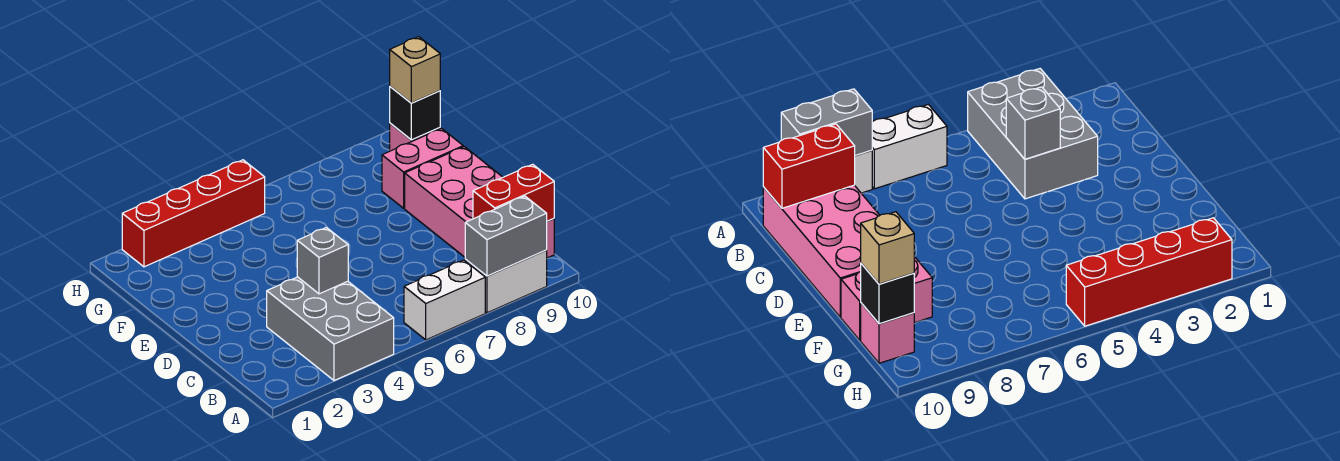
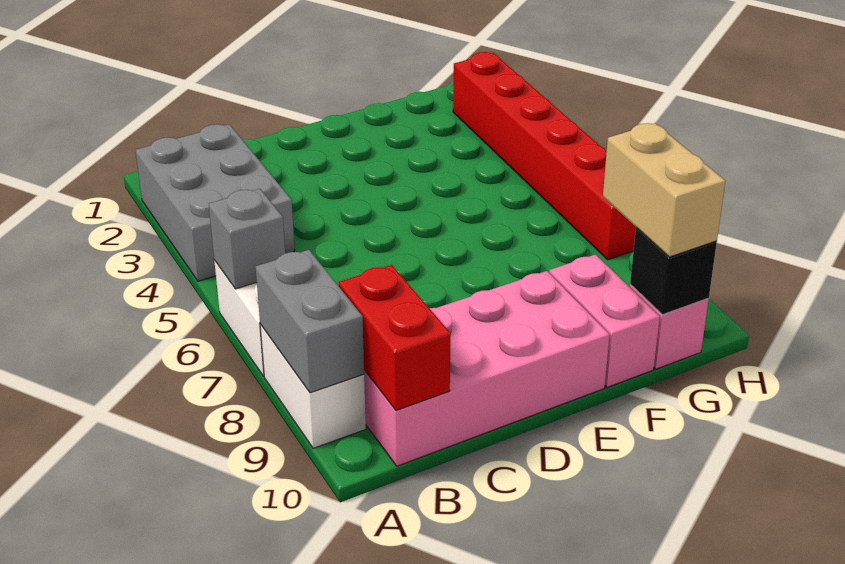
grey brick A3:C4 level 1 -> grey brick A2:B4 level 1
grey brick C4 level 2 -> grey brick A6 level 2
tan brick G10 level 3 -> tan brick G9:G10 level 3
red brick H2:H5 level 1 -> red brick H2:H7 level 1

